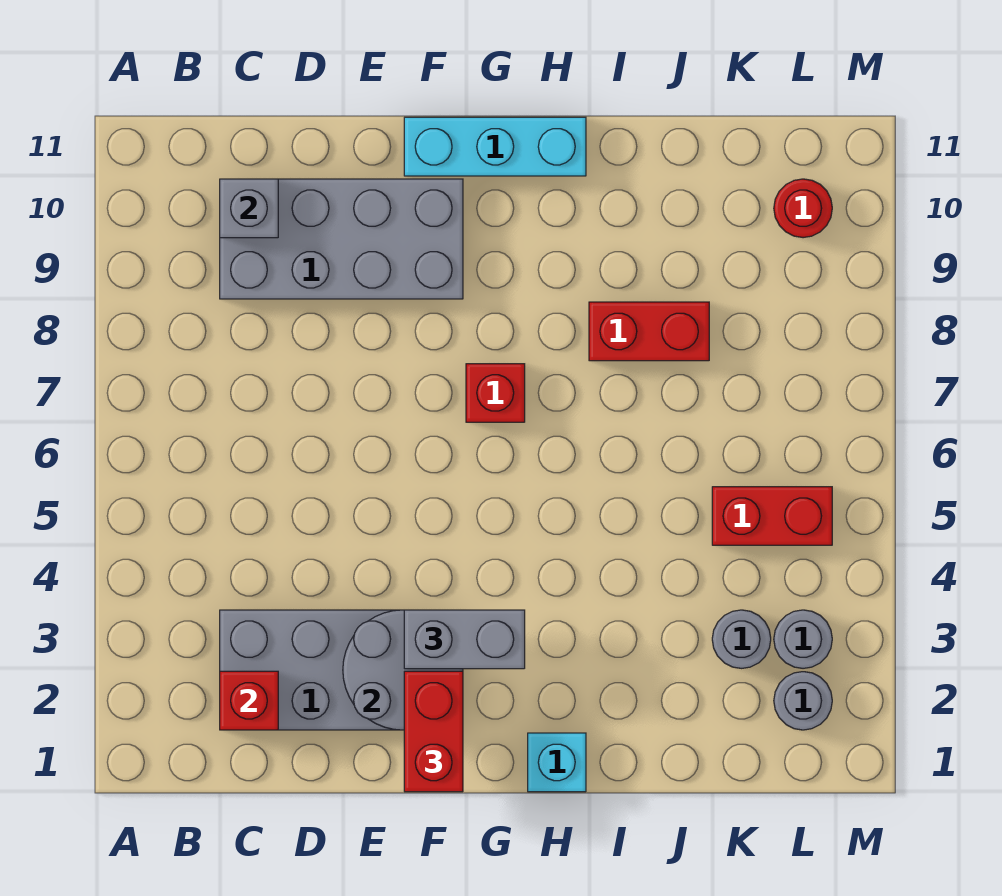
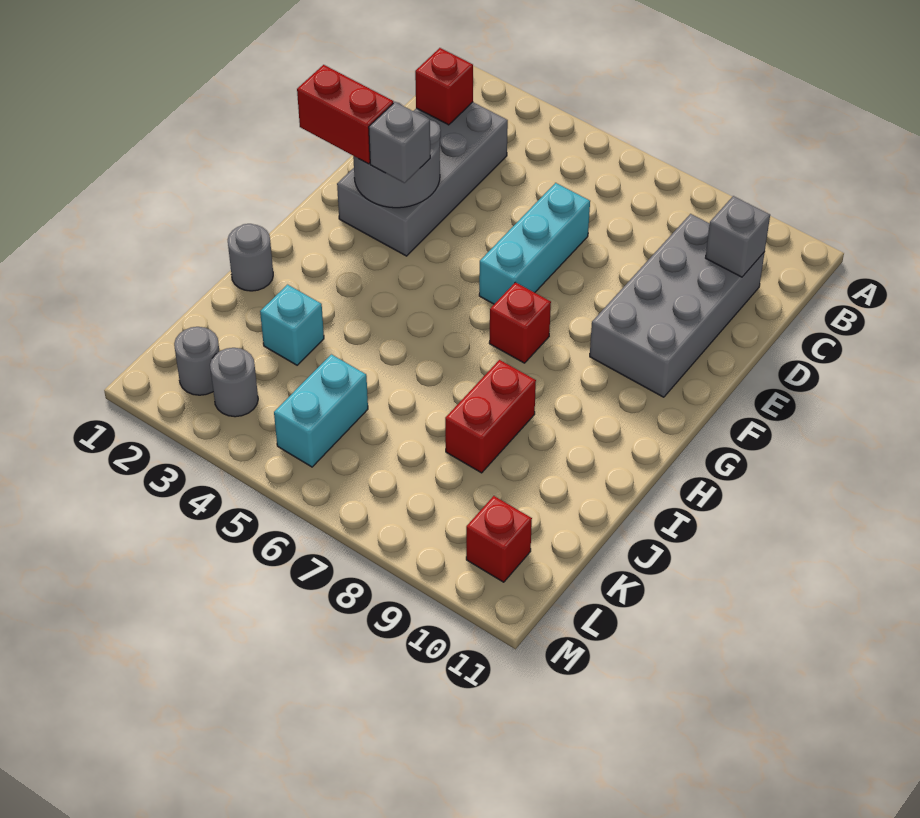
grey brick F3:G3 level 3 -> grey brick F3 level 3
cyan brick F11:H11 level 1 -> cyan brick D6:F6 level 1
cyan brick H1 level 1 -> cyan brick J3 level 1
grey round brick K3 level 1 -> grey round brick I1 level 1
red brick K5:L5 level 1 -> cyan brick K5:L5 level 1
red round brick L10 level 1 -> red brick L10 level 1

